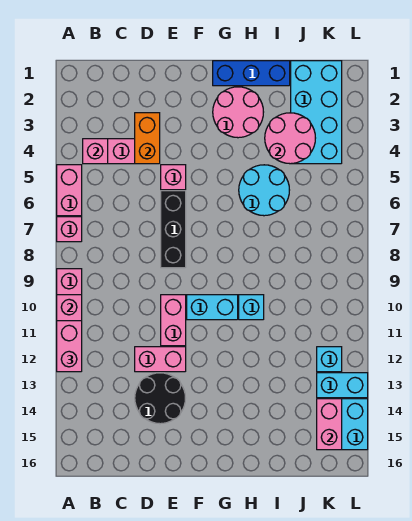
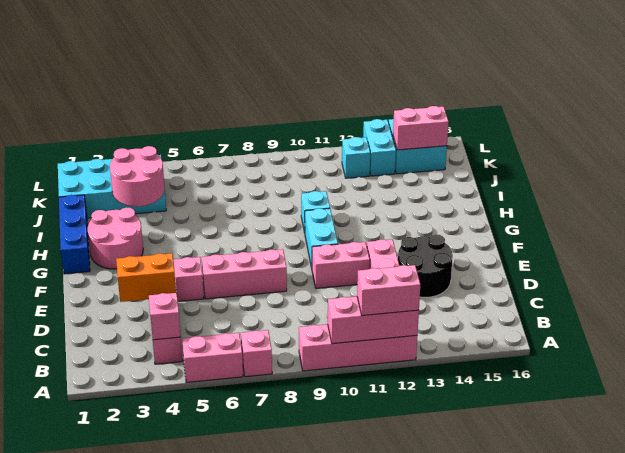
black brick E6:E8 level 1 -> pink brick E6:E8 level 1
cyan round brick H5:I6 level 1 -> none

